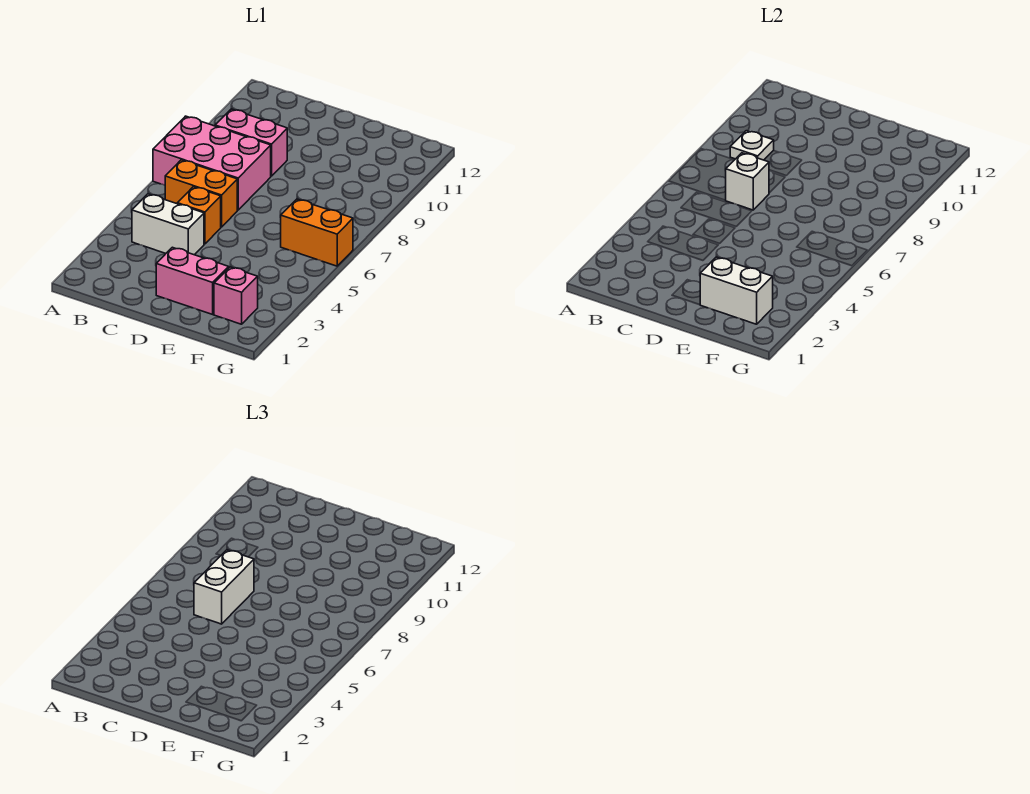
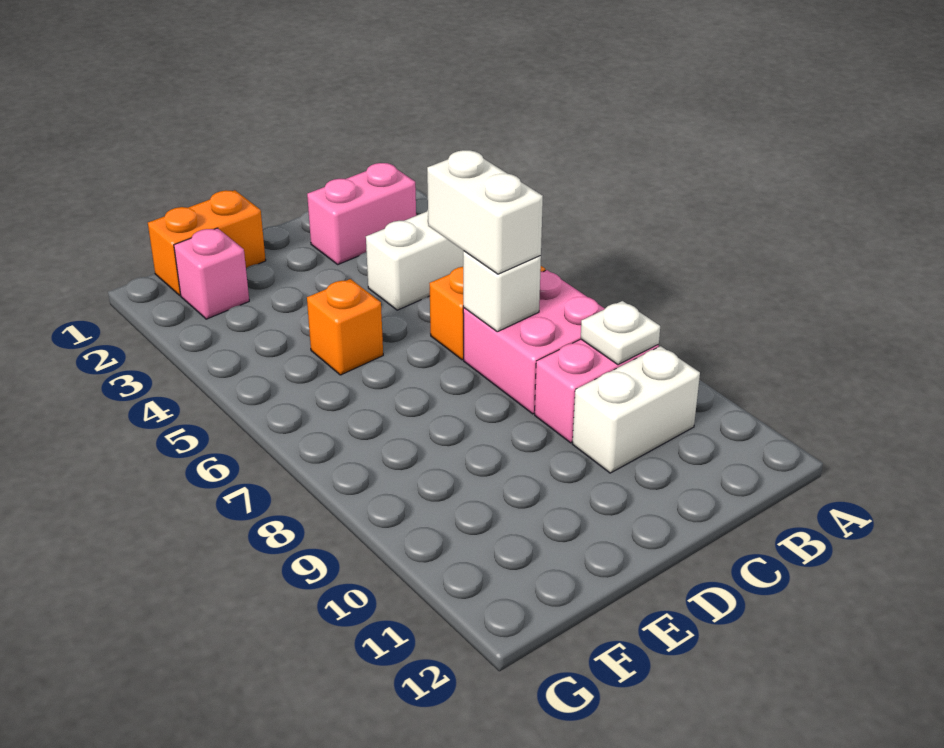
pink brick A7:C8 level 1 -> pink brick B7:C8 level 1
orange brick C5 level 1 -> orange brick E5 level 1
pink brick D2:E2 level 1 -> pink brick B2:C2 level 1
white brick E2:F2 level 2 -> white brick B10:C10 level 1
orange brick F6:G6 level 1 -> orange brick E1:F1 level 1

